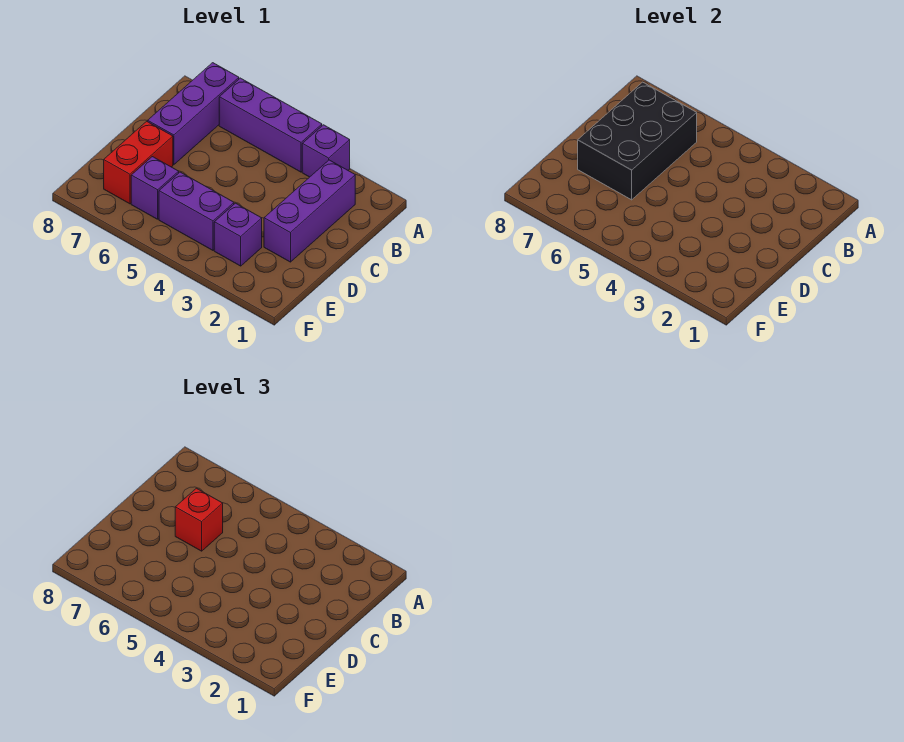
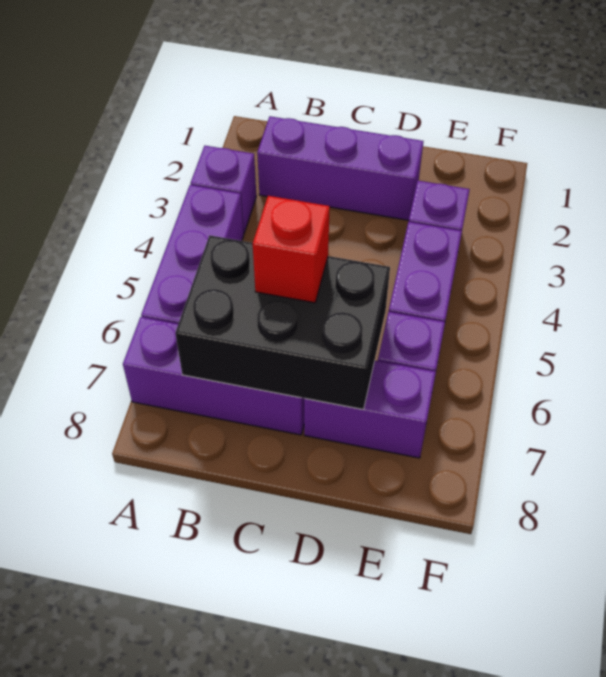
red brick D7:E7 level 1 -> purple brick D7:E7 level 1

